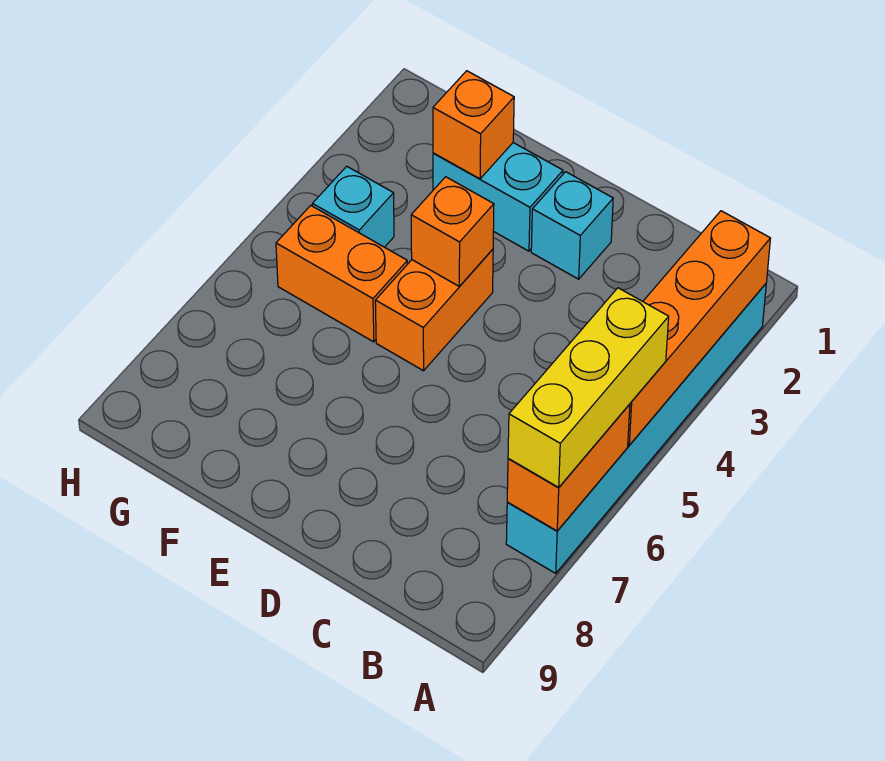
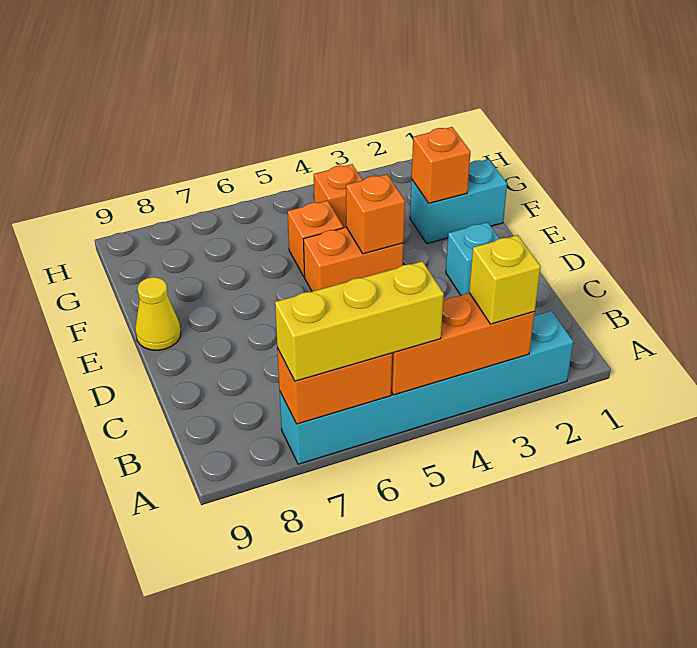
orange brick A2:A5 level 2 -> orange brick A3:A5 level 2
none -> yellow brick A3 level 3
cyan brick E2:F2 level 1 -> cyan brick F1:F2 level 1
none -> yellow cone E9 level 1
orange brick F5:G5 level 1 -> orange brick F5 level 1
cyan brick G4 level 1 -> orange brick G4 level 1

